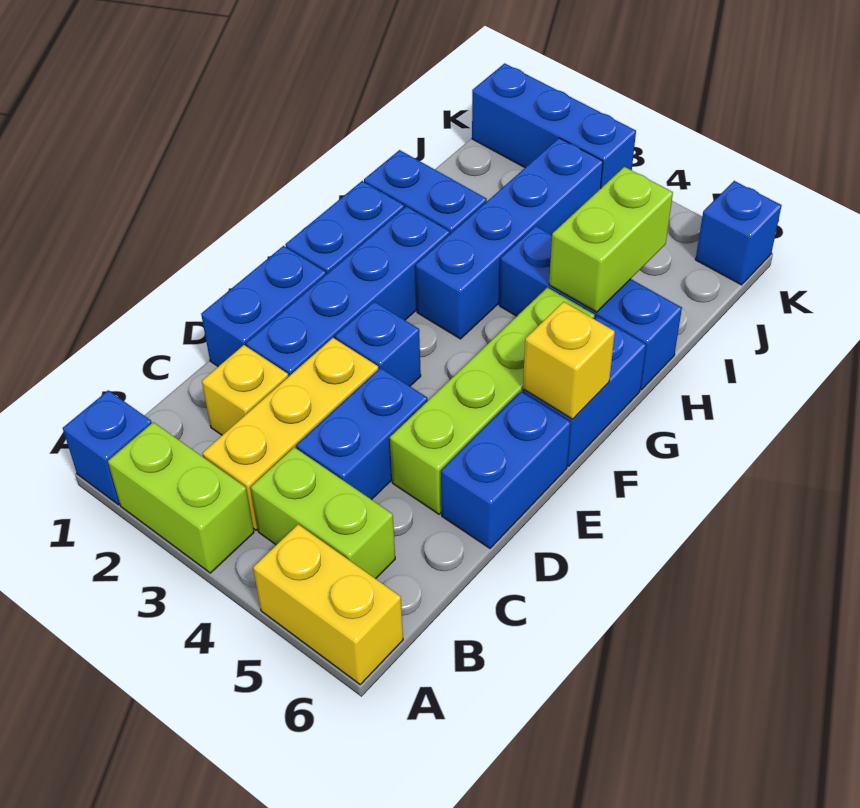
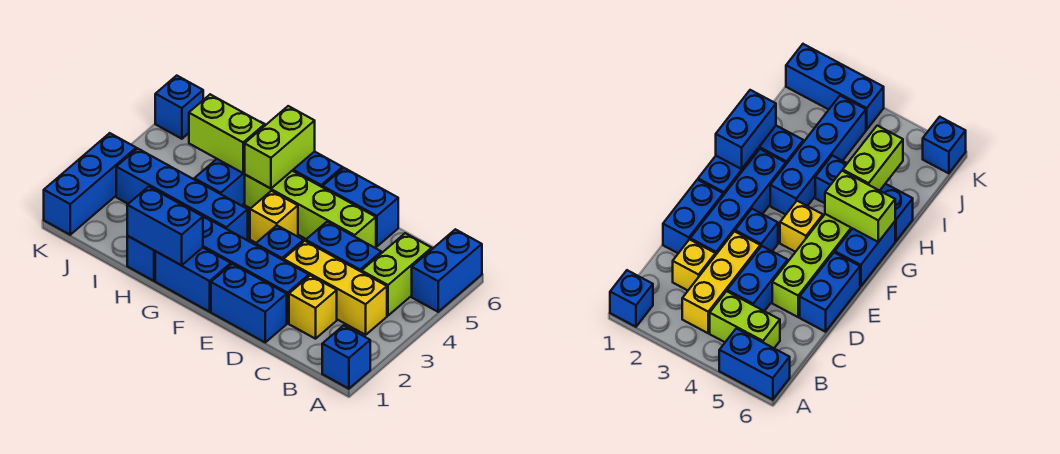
lime brick A2:A3 level 1 -> lime brick G5:G6 level 2
yellow brick A5:A6 level 1 -> blue brick A5:A6 level 1
yellow brick F6 level 2 -> yellow brick F4 level 1
none -> blue brick G1:H1 level 2

